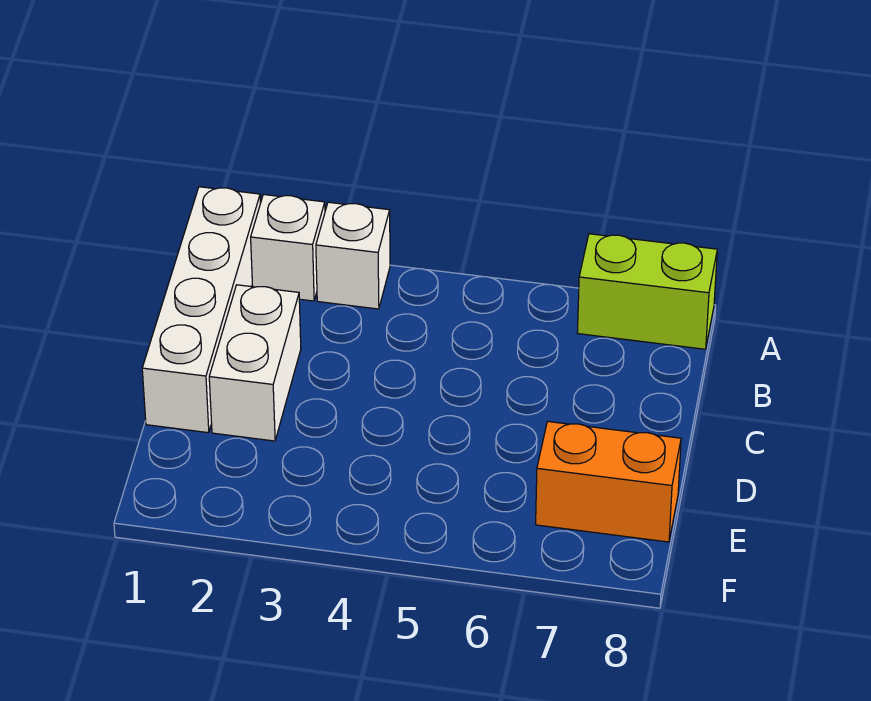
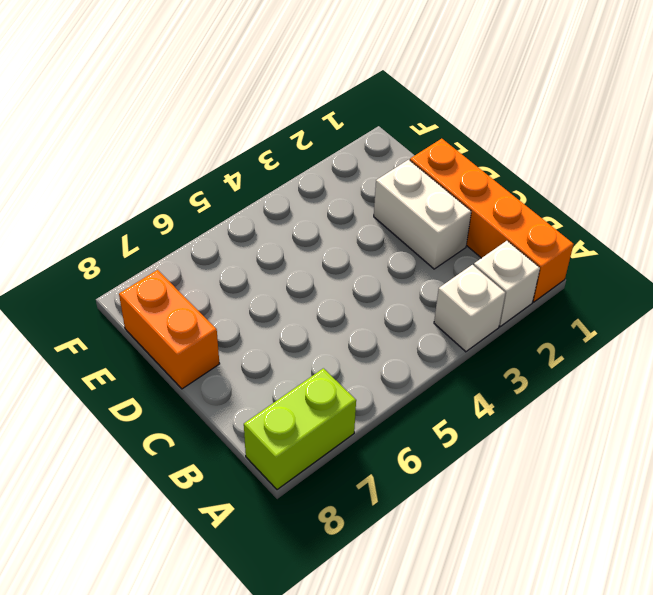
white brick A1:D1 level 1 -> orange brick A1:D1 level 1
orange brick E7:E8 level 1 -> orange brick D8:E8 level 1

